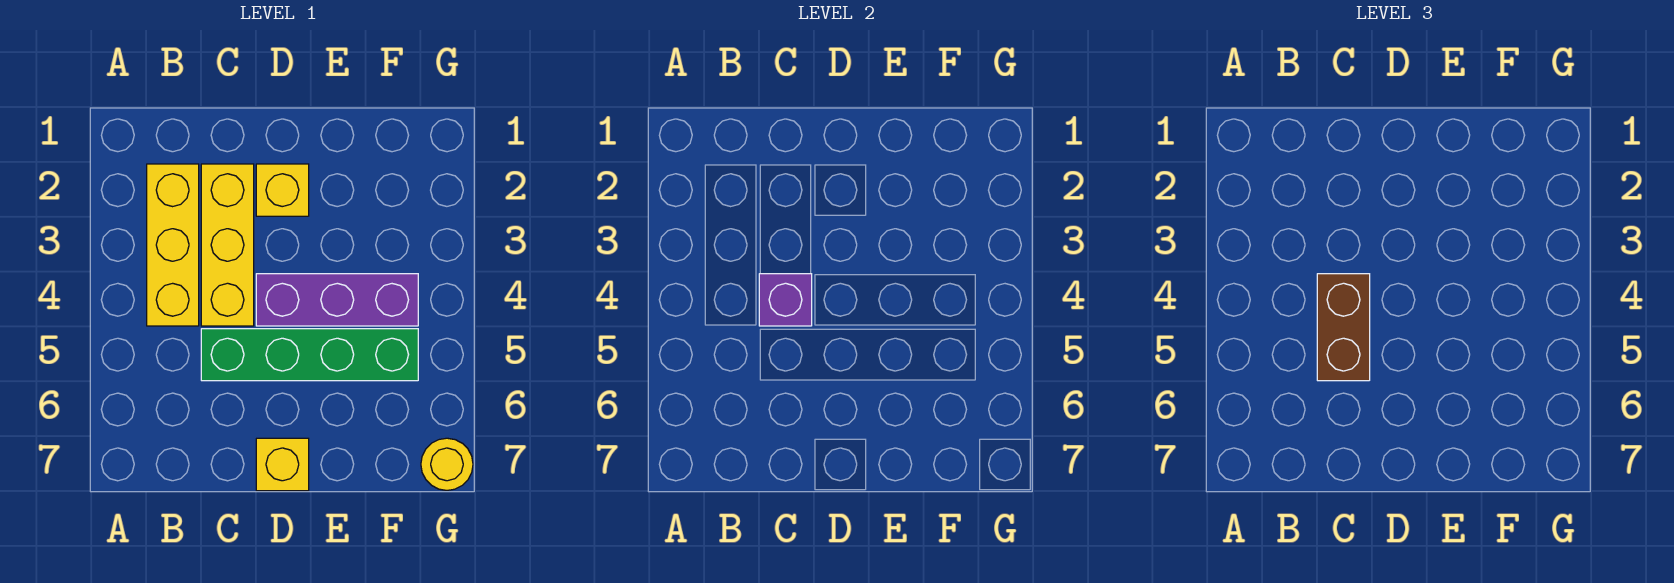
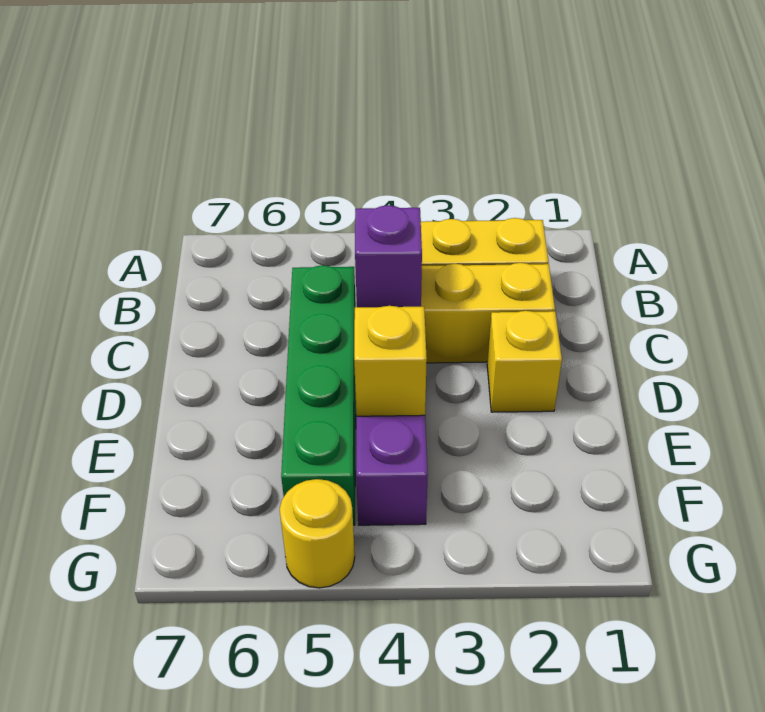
brown brick C4:C5 level 3 -> none
yellow brick D7 level 1 -> yellow brick E4 level 2
yellow round brick G7 level 1 -> yellow round brick G5 level 1

